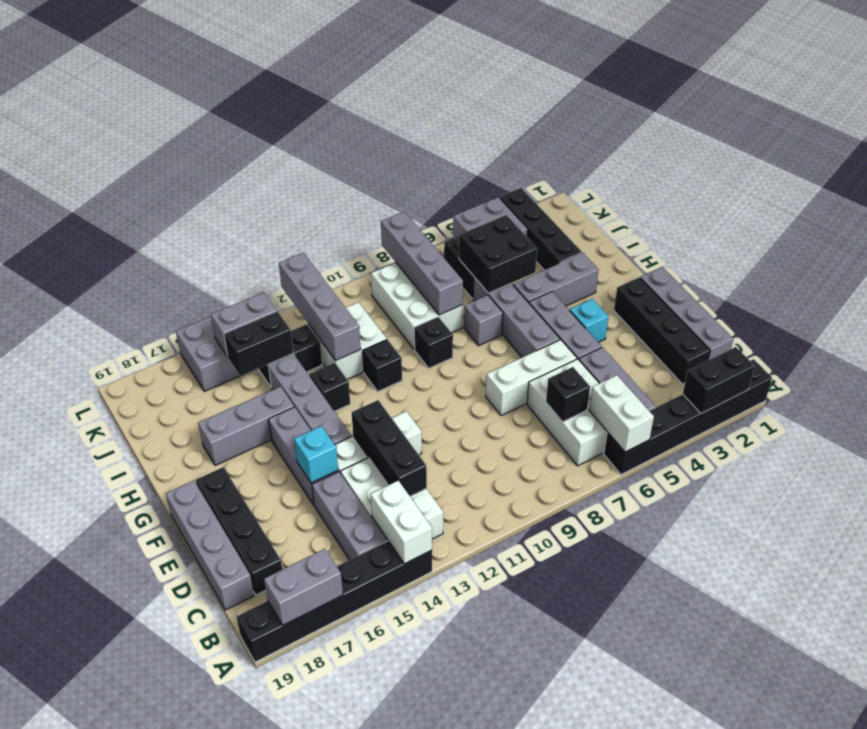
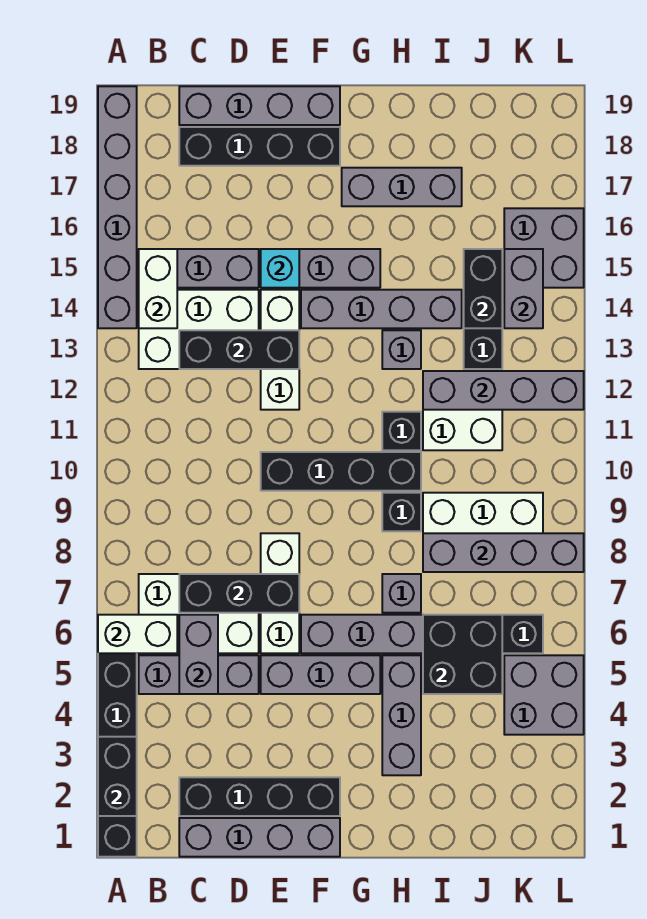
black brick A14:A19 level 1 -> grey brick A14:A19 level 1
white brick A14:B14 level 2 -> white brick B14:B15 level 2
grey brick A17:A18 level 2 -> grey brick C5:C6 level 2
black brick C7 level 2 -> black brick C7:E7 level 2
cyan brick F4 level 1 -> none
black brick H13 level 1 -> grey brick H13 level 1
grey brick H15:H17 level 1 -> grey brick G17:I17 level 1
black brick I3:L3 level 1 -> black brick E10:H10 level 1

